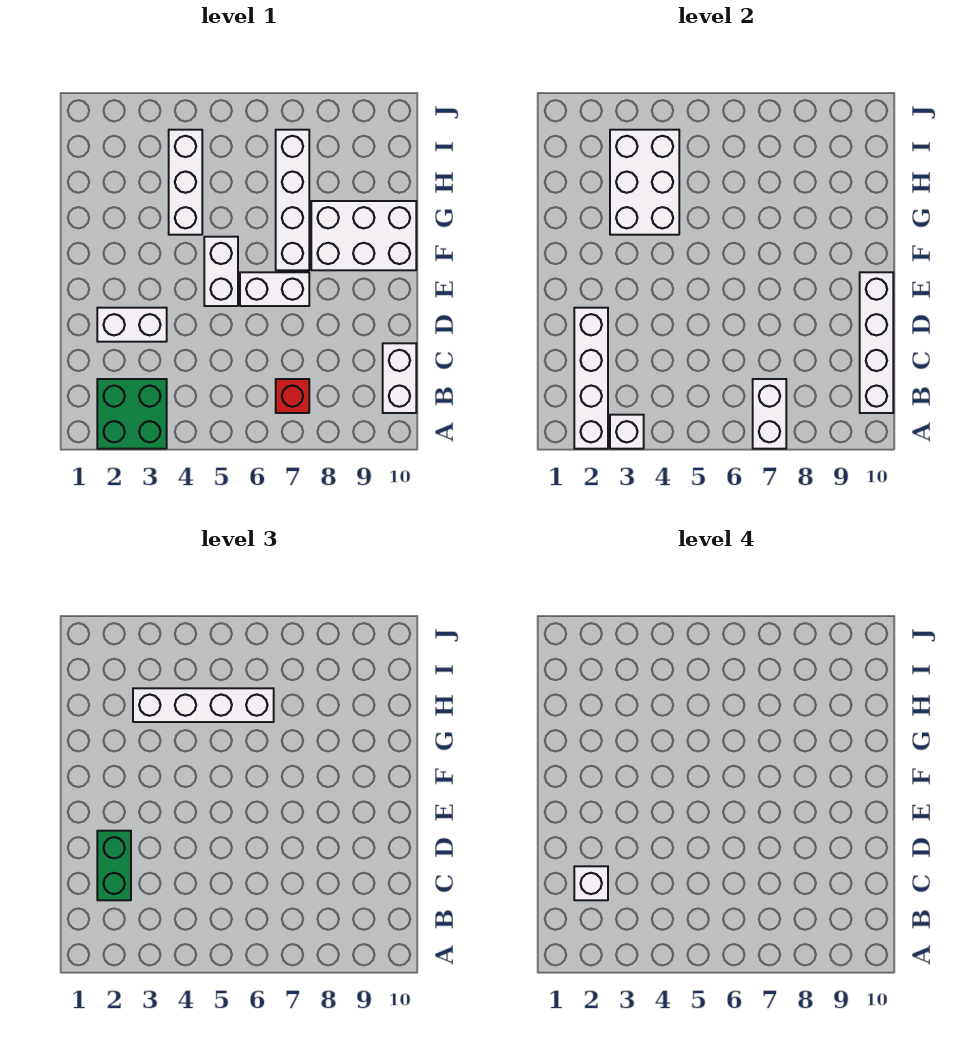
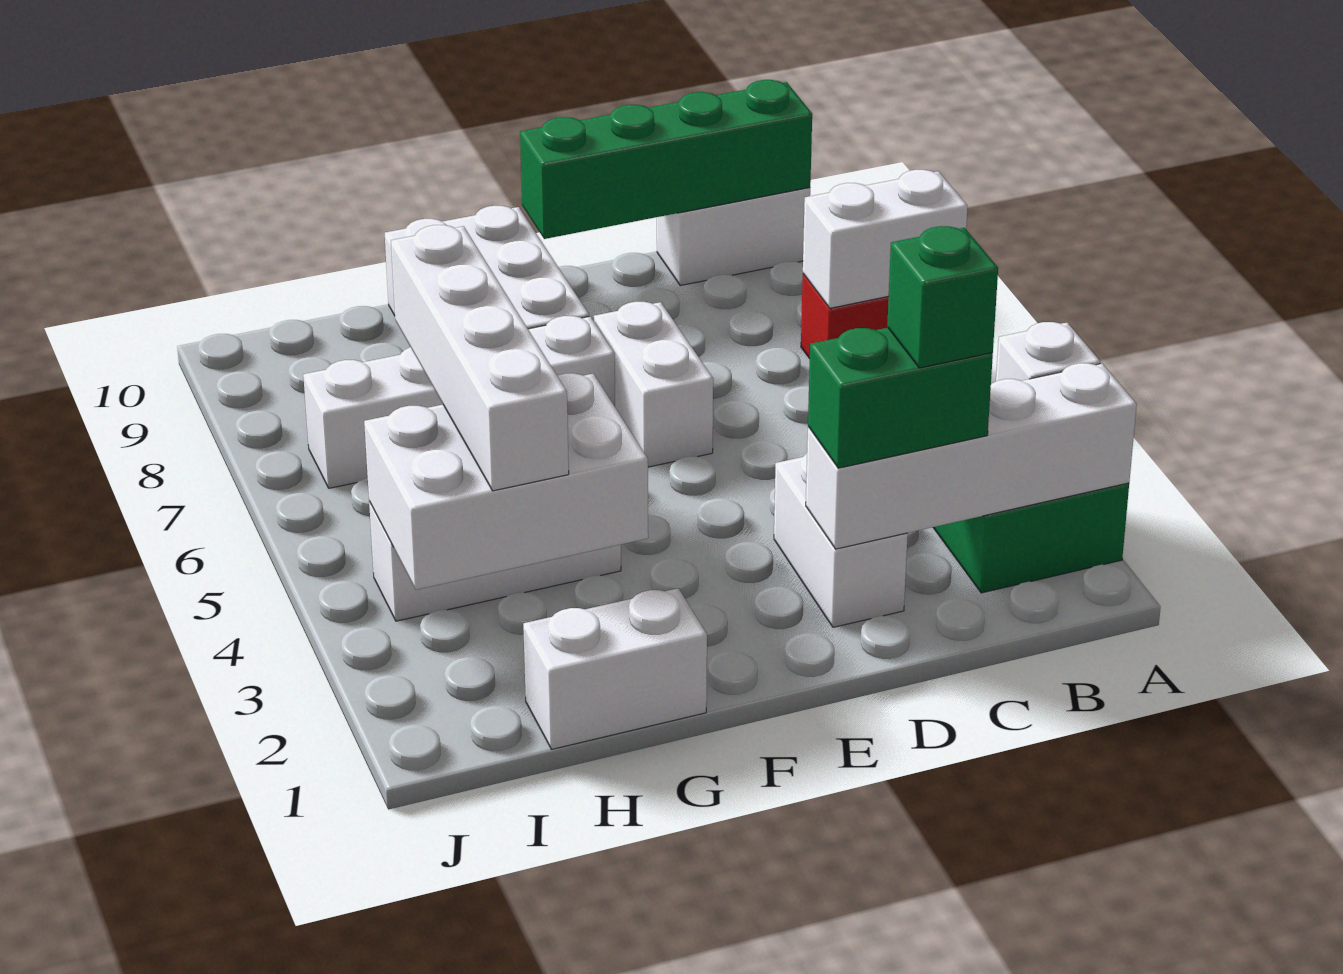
white brick B10:E10 level 2 -> green brick B10:E10 level 2
white brick C2 level 4 -> green brick C2 level 4
white brick E5:F5 level 1 -> white brick G1:H1 level 1

